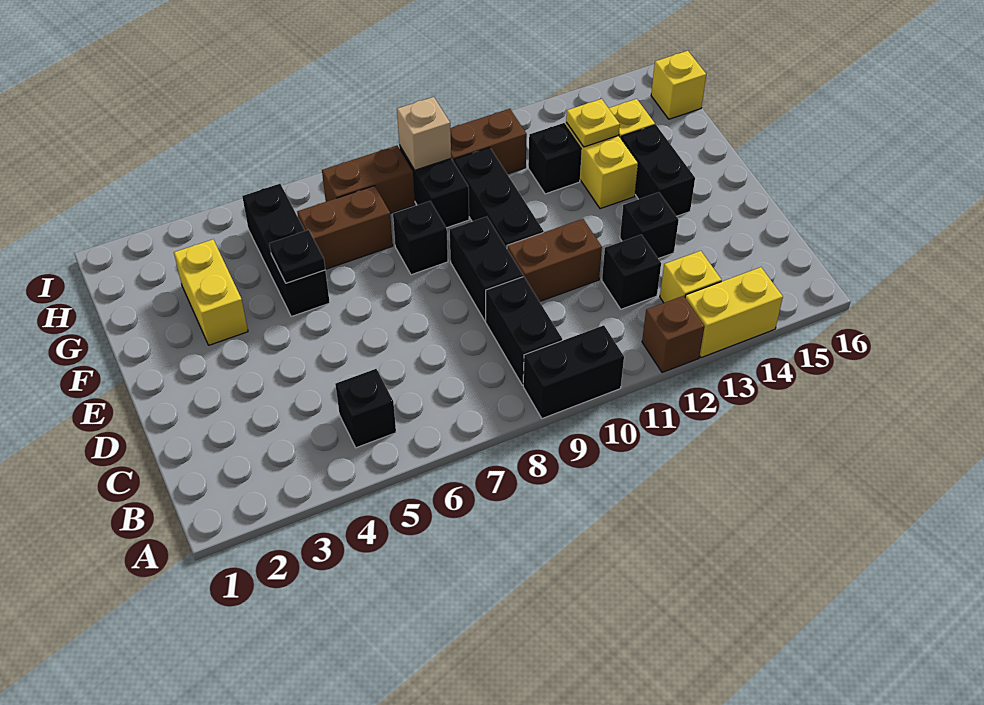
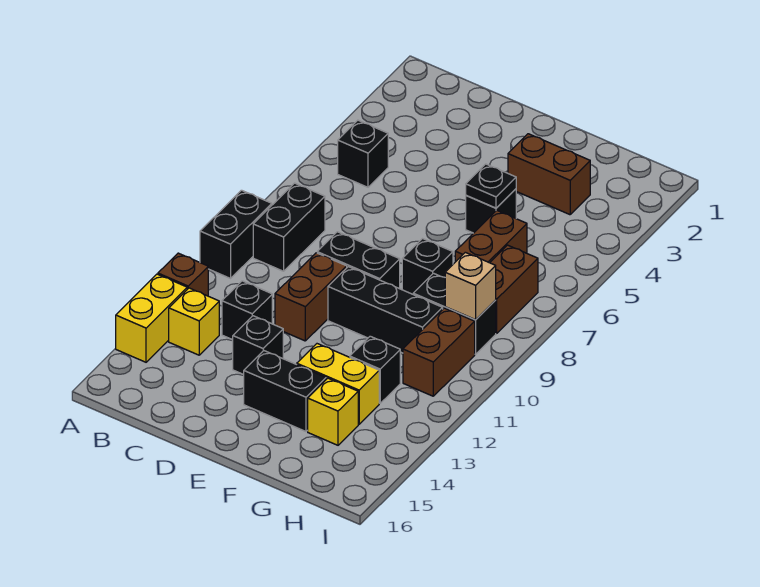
black brick B9:C9 level 1 -> black brick B8:B9 level 1
yellow brick F3:G3 level 1 -> brown brick F3:G3 level 1
black brick F5:H5 level 1 -> black brick F5 level 1
yellow plate G13 level 2 -> none
yellow brick H16 level 1 -> none

